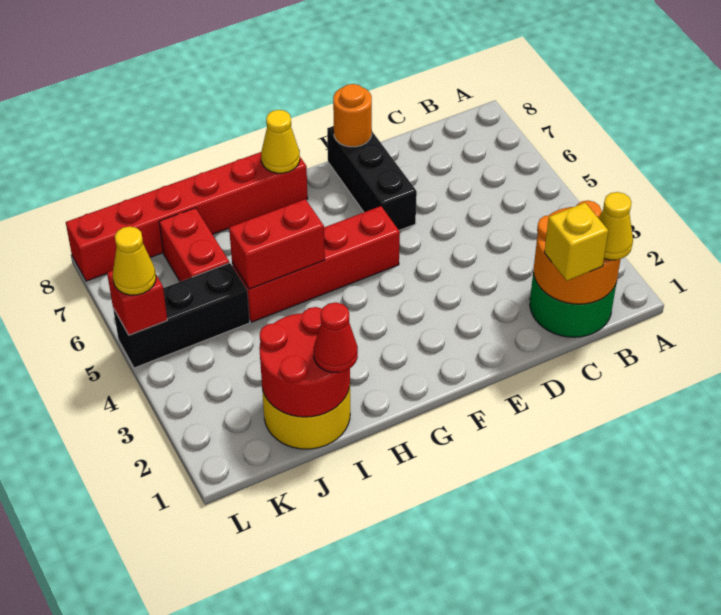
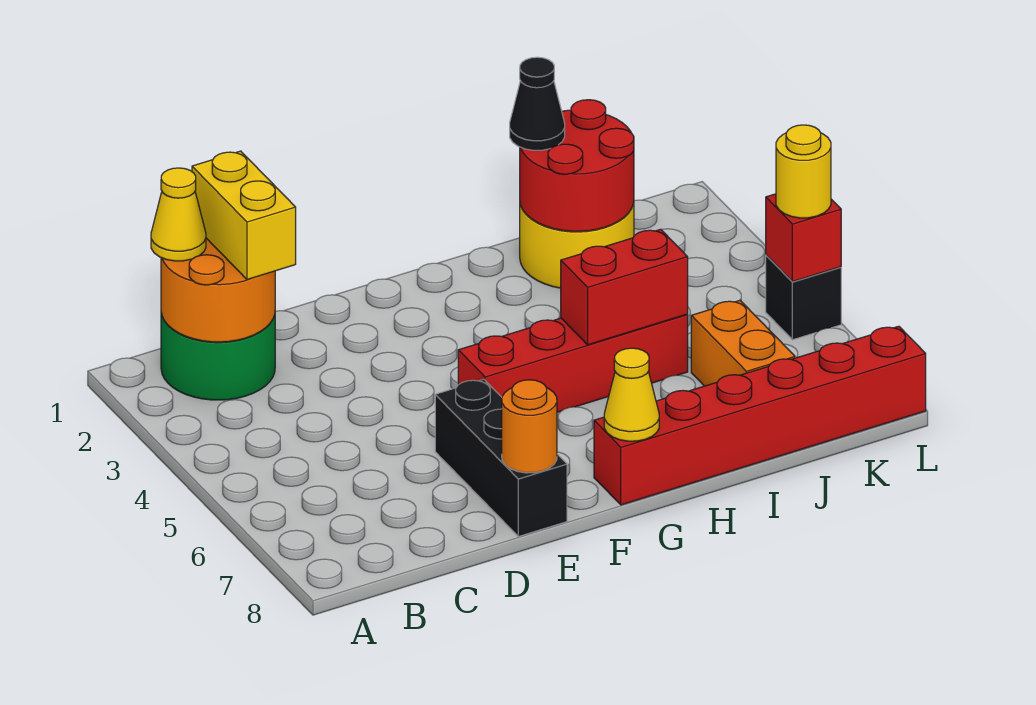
yellow brick C1 level 3 -> yellow brick C1:C2 level 3
red cone I1 level 3 -> black cone I1 level 3
black brick J5:L5 level 1 -> black brick L5 level 1
red brick J6:J7 level 1 -> orange brick J6:J7 level 1
yellow cone L5 level 3 -> yellow round brick L5 level 3

